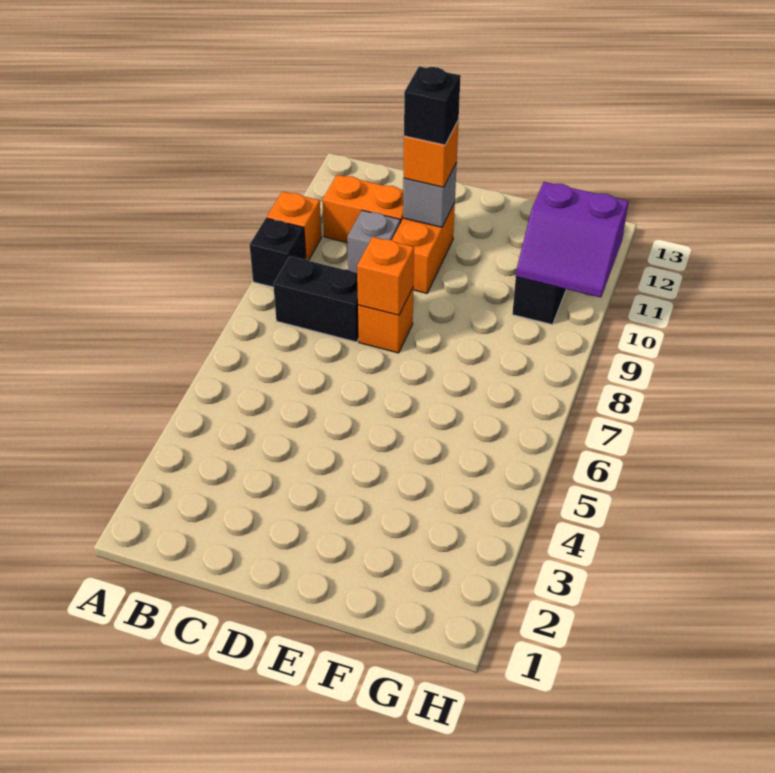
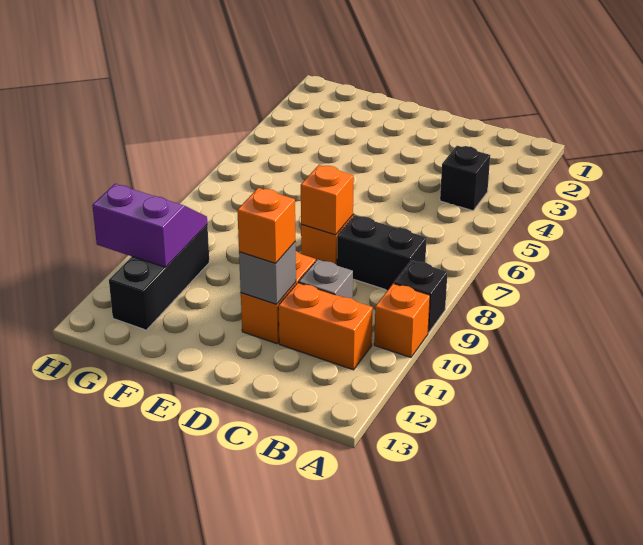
black brick D11 level 4 -> black brick B4 level 1

